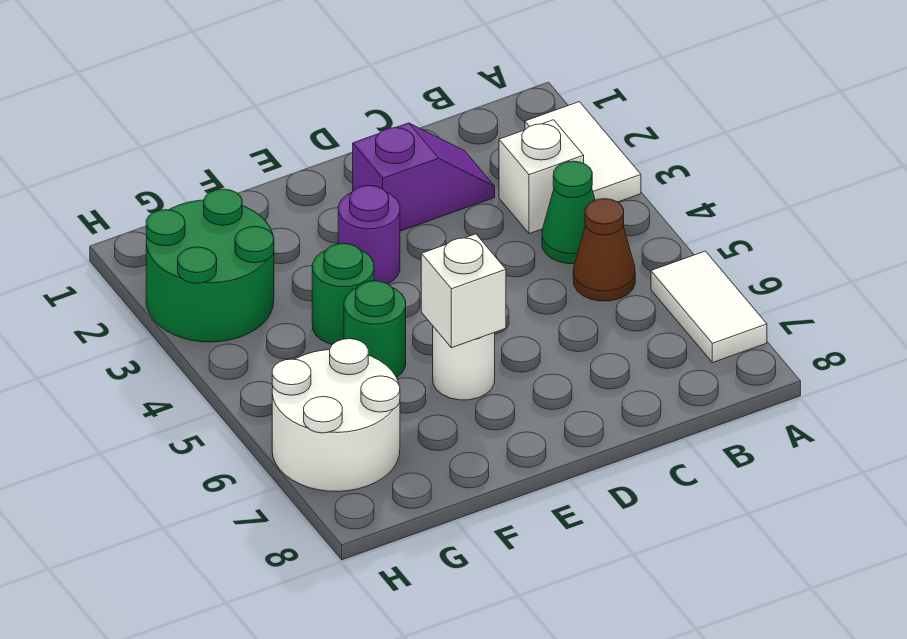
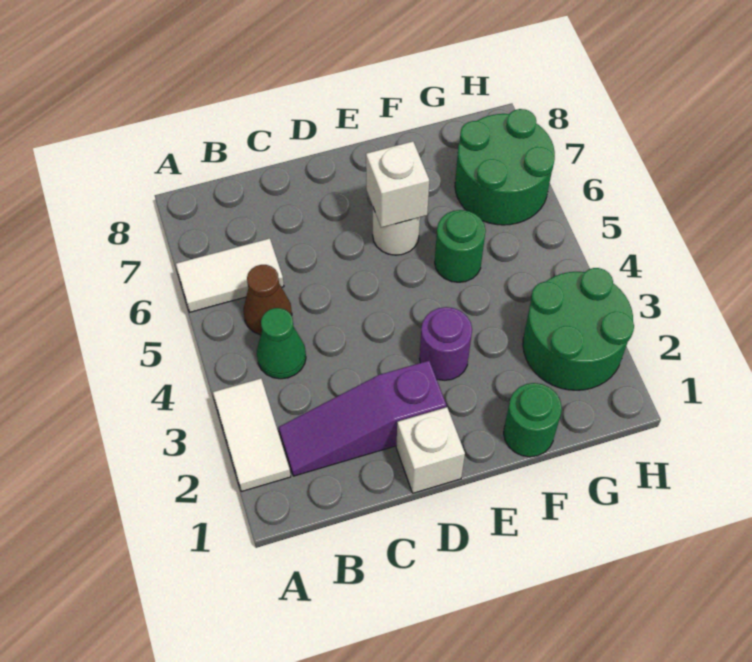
white tile A6:A7 level 1 -> white tile A6:B6 level 1
white brick B3 level 1 -> white brick D1 level 1
purple slope C2:D2 level 1 top D -> purple slope B2:D2 level 1 top D
green round brick F4 level 1 -> green round brick F1 level 1
white round brick G6:H7 level 1 -> green round brick G6:H7 level 1

